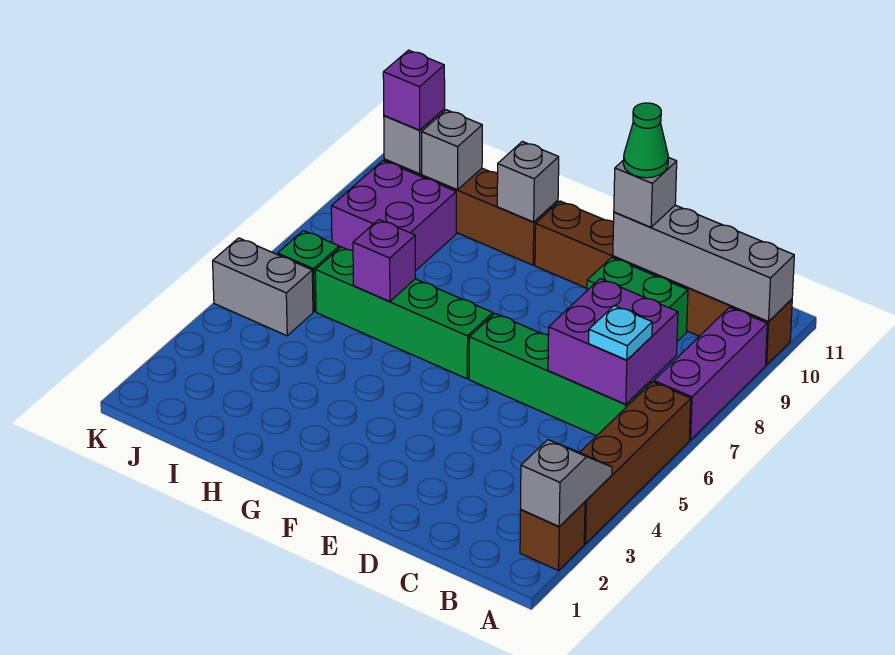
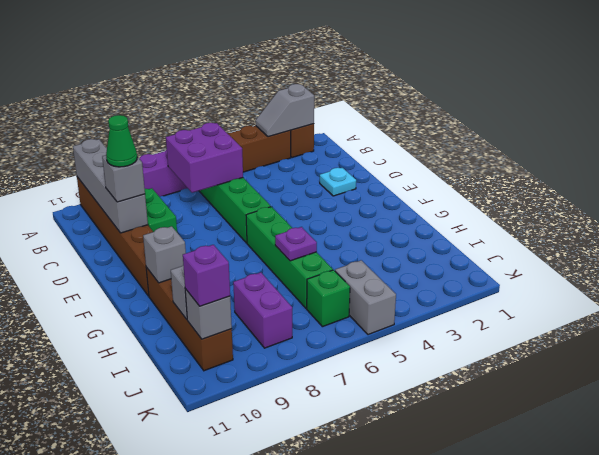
cyan plate B6 level 3 -> cyan plate D2 level 1
purple brick H6 level 2 -> purple plate H6 level 2
purple brick I8:J9 level 1 -> purple brick I8:J8 level 1

